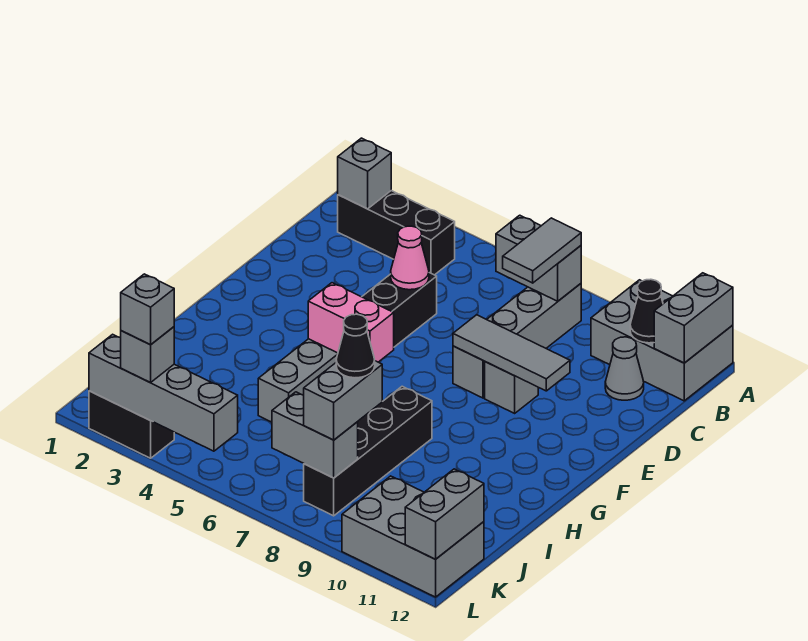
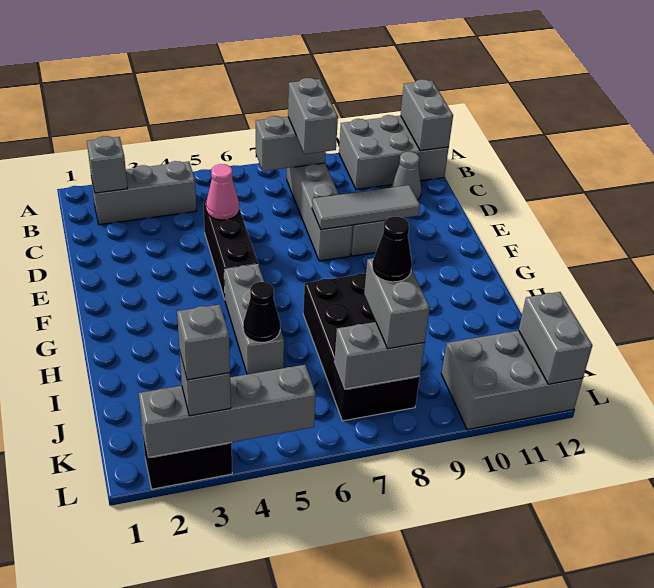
black brick B2:B4 level 1 -> grey brick B2:B4 level 1
grey tile B8:C8 level 3 -> grey brick B8:C8 level 3
black cone B11 level 2 -> black cone I5 level 2
pink brick G5:G6 level 2 -> none
black brick H8:K8 level 1 -> black brick H7:K8 level 1

